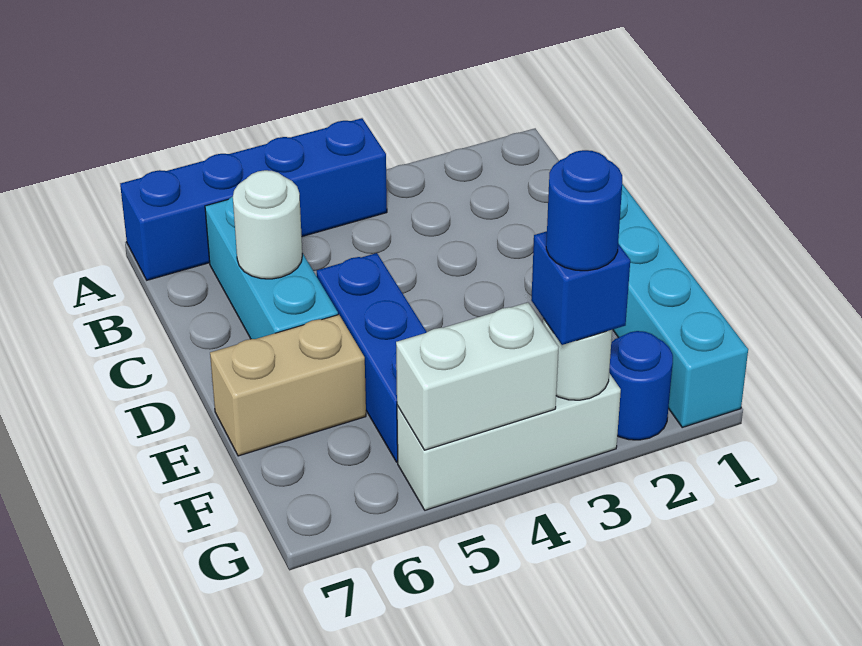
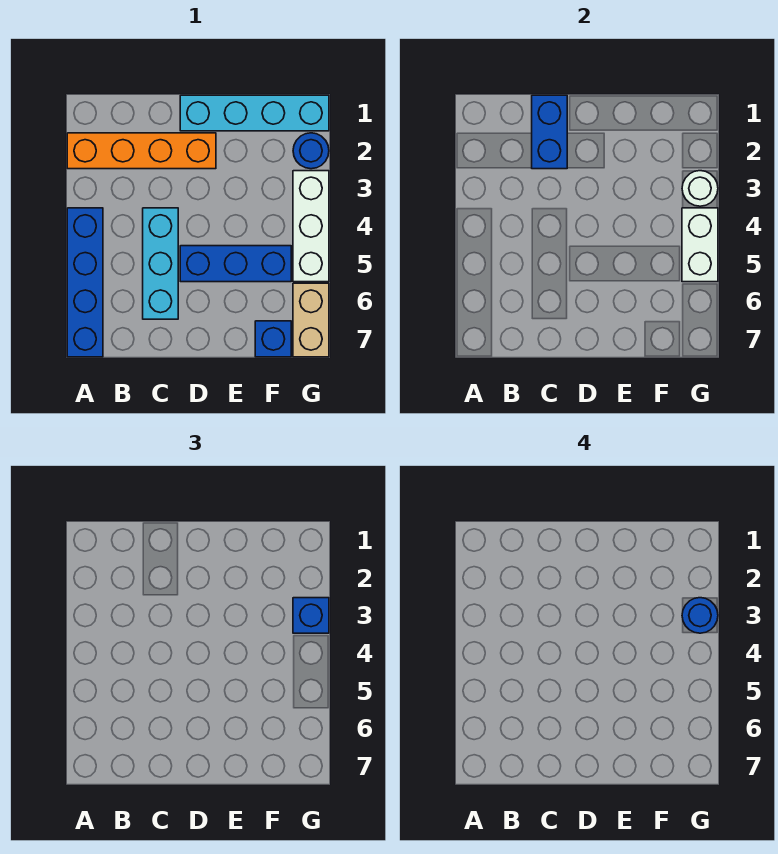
none -> orange brick A2:D2 level 1
cyan brick B6:D6 level 1 -> cyan brick C4:C6 level 1
none -> blue brick C1:C2 level 2
white round brick C6 level 2 -> none
tan brick E6:E7 level 1 -> tan brick G6:G7 level 1
none -> blue brick F7 level 1

